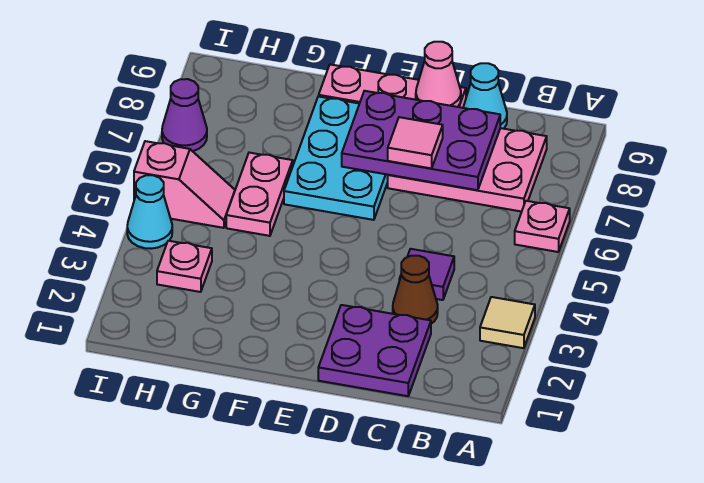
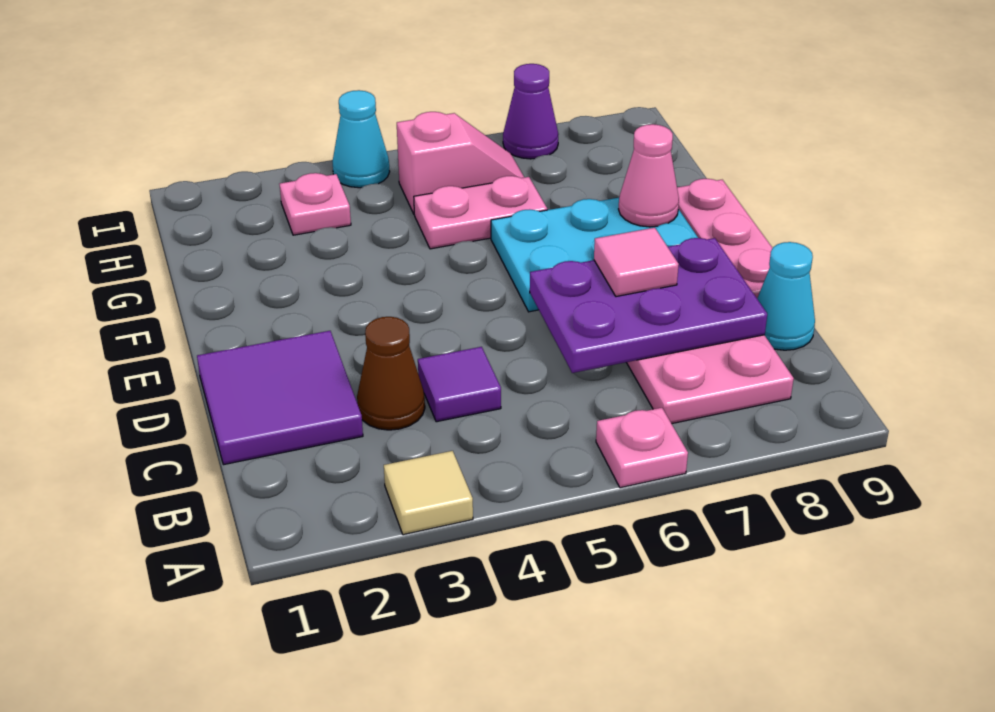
purple plate C1:D2 level 1 -> purple tile C1:D2 level 1
purple plate C7:E8 level 2 -> purple plate C6:D8 level 2
pink cone D9 level 2 -> pink cone F8 level 2
pink slope H5:I5 level 1 top I -> pink slope H5:H6 level 1 top 5

